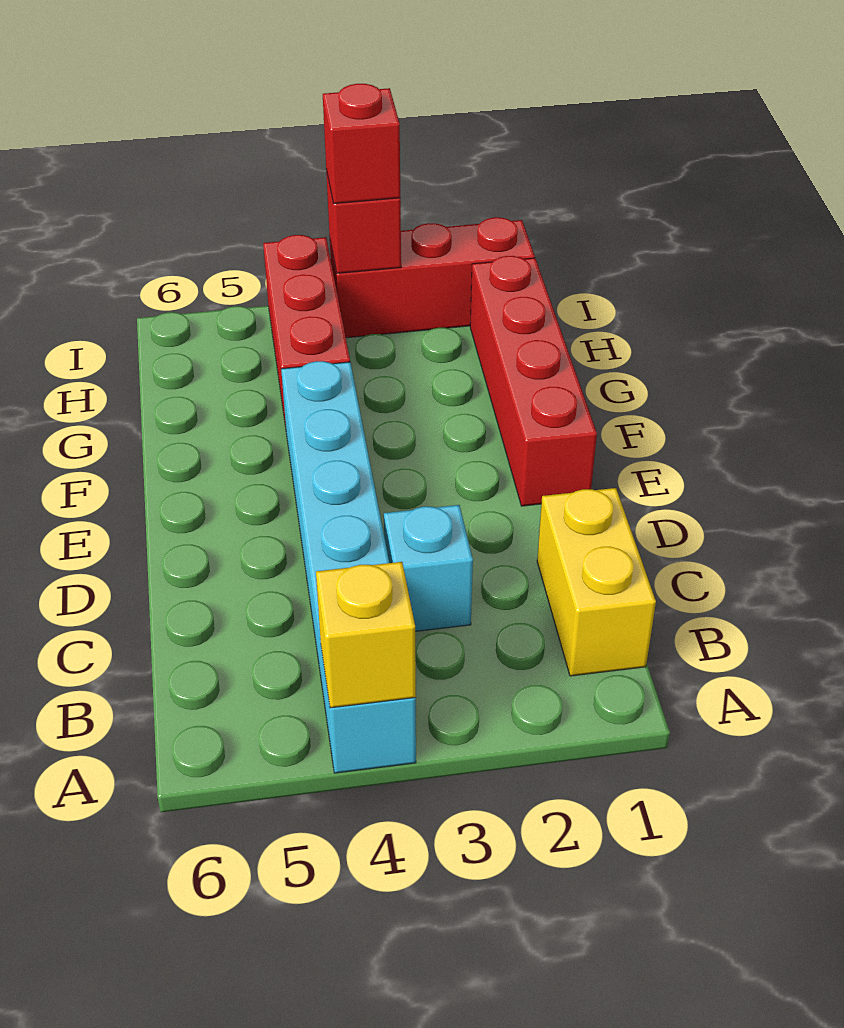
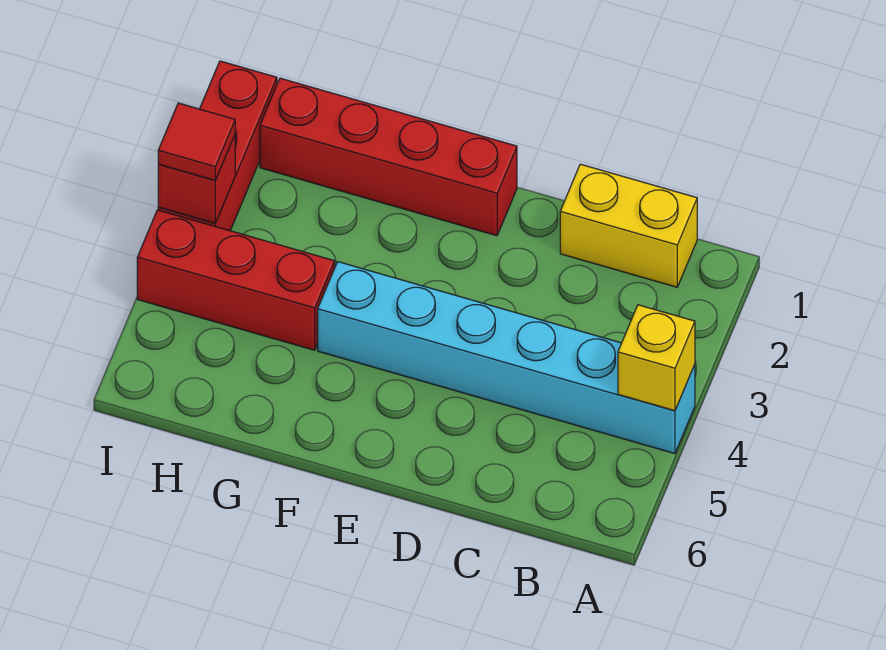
cyan brick C3 level 1 -> none
red brick I3 level 3 -> red tile I3 level 3

